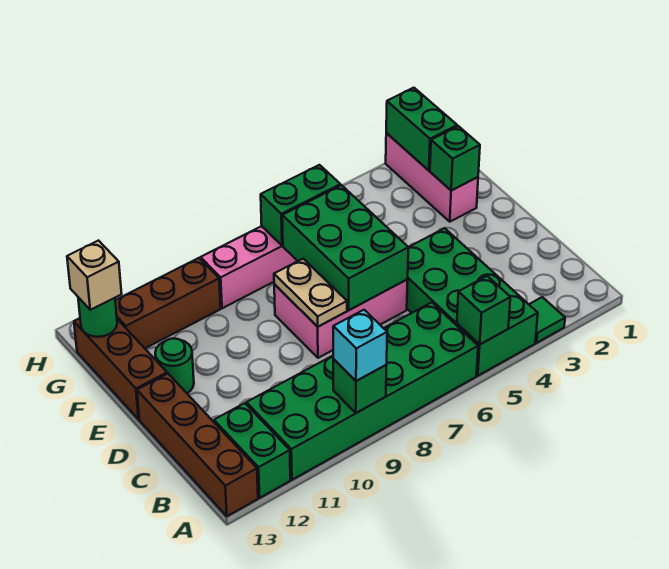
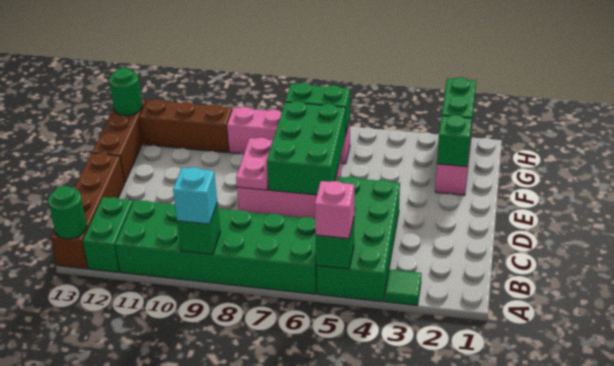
none -> pink brick A5 level 3
tan plate D8:E8 level 2 -> pink plate D8:E8 level 2
green round brick E12 level 1 -> green round brick A13 level 2
tan brick G13 level 3 -> none

